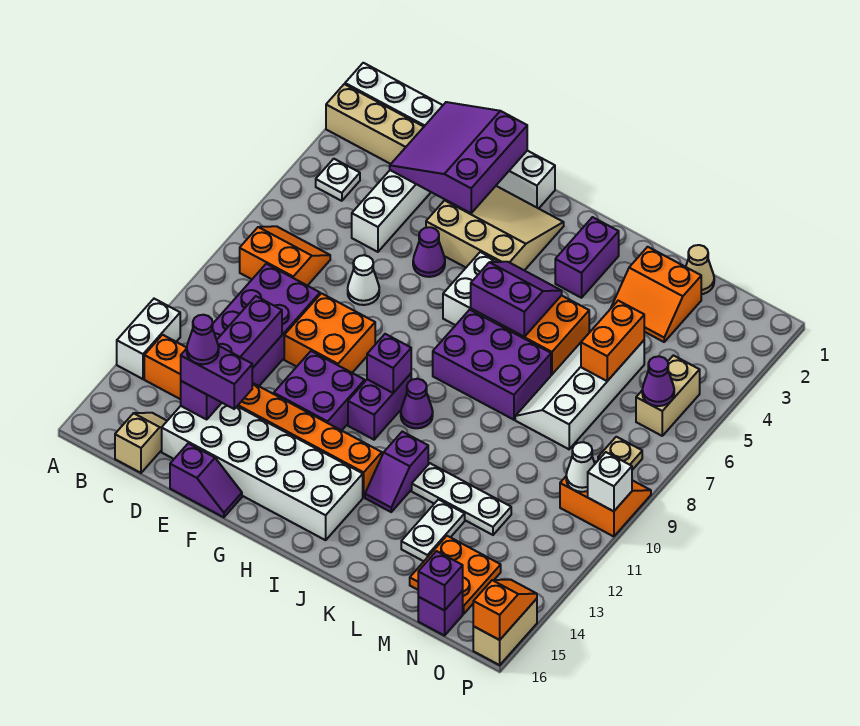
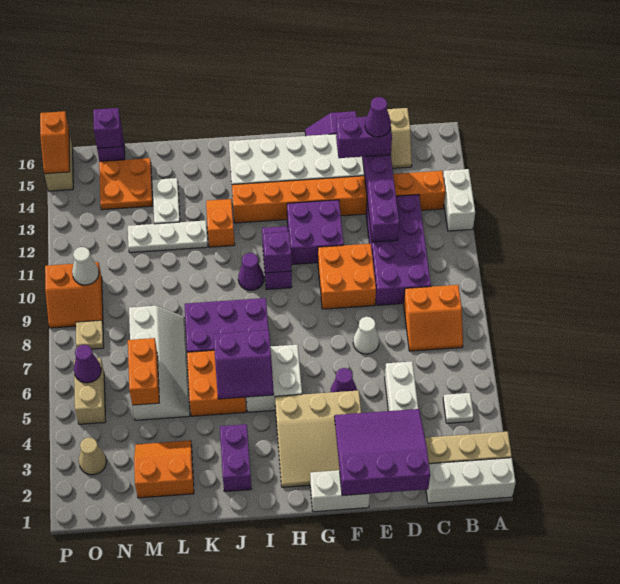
purple slope D1:F3 level 2 top F -> purple slope D1:F3 level 2 top 1
purple slope J12:J13 level 1 top 12 -> orange slope J12:J13 level 1 top 12
tan cone M1 level 1 -> tan cone O3 level 1
white brick P10 level 2 -> none

